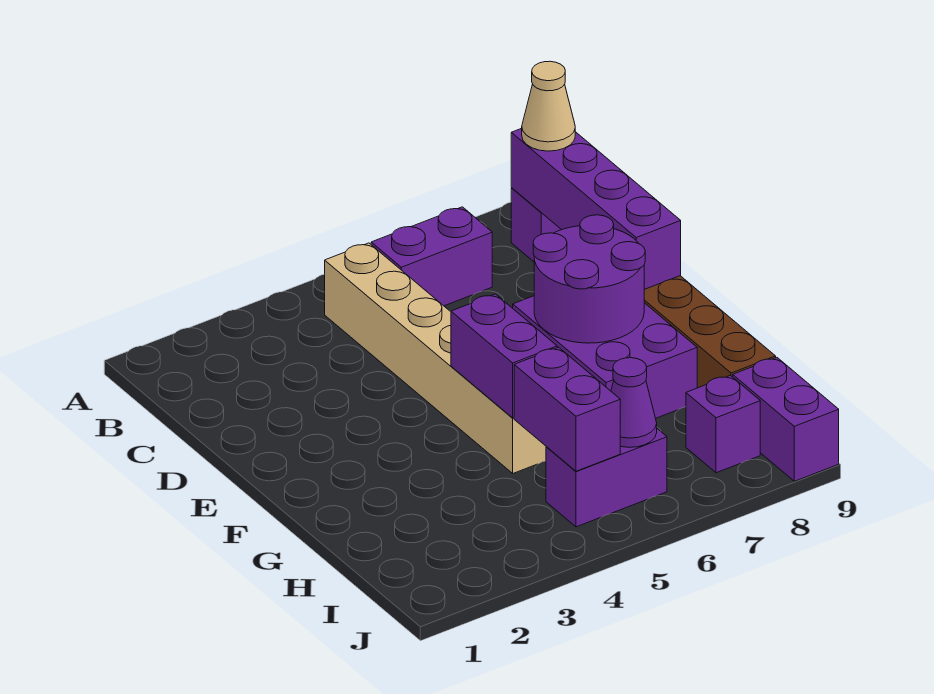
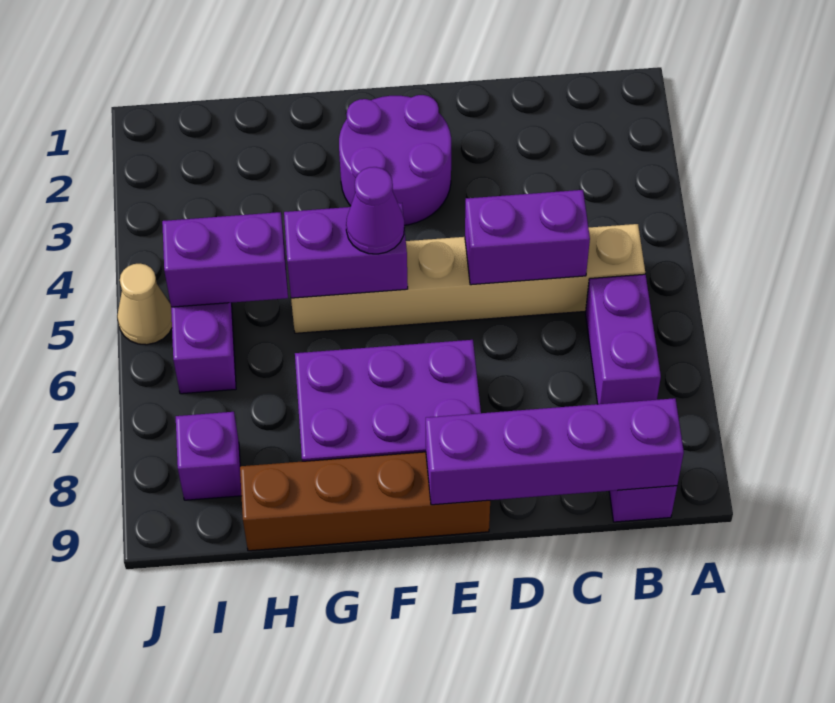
tan cone B9 level 3 -> tan cone J5 level 1
purple round brick E7:F8 level 2 -> purple round brick E2:F3 level 1
purple cone I6 level 2 -> purple cone F5 level 3
purple brick I9:J9 level 1 -> purple brick C5:D5 level 2

